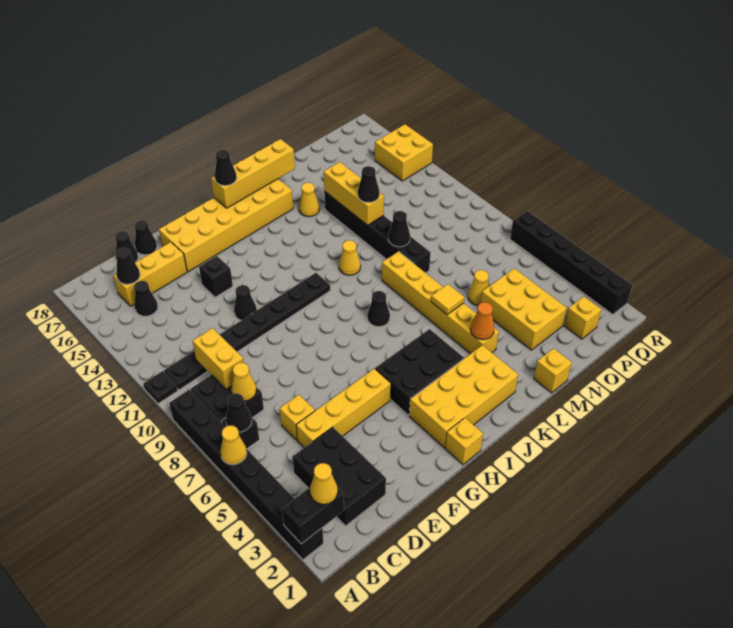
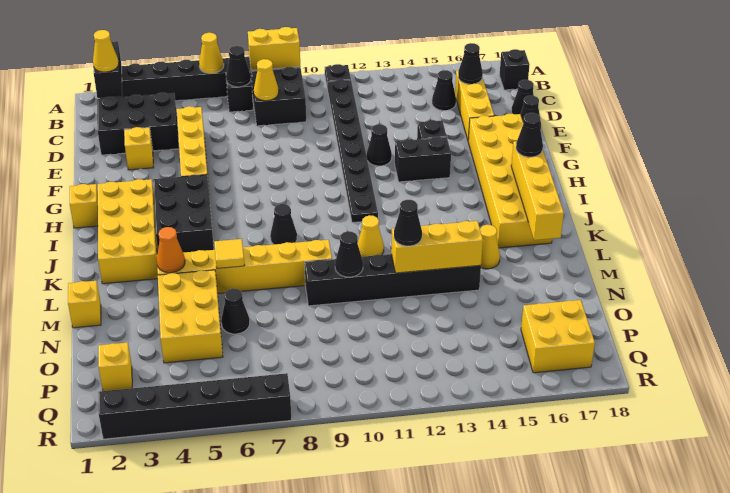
none -> black brick B18 level 1
yellow brick C9:C10 level 2 -> yellow brick A8:A9 level 2
yellow brick D6 level 1 -> yellow brick E3 level 1
none -> black brick G13:G14 level 1
yellow brick N3:O5 level 1 -> yellow brick M4:O5 level 1
yellow cone N6 level 1 -> black cone N6 level 1
yellow brick Q14:R15 level 1 -> yellow brick P16:Q17 level 1

